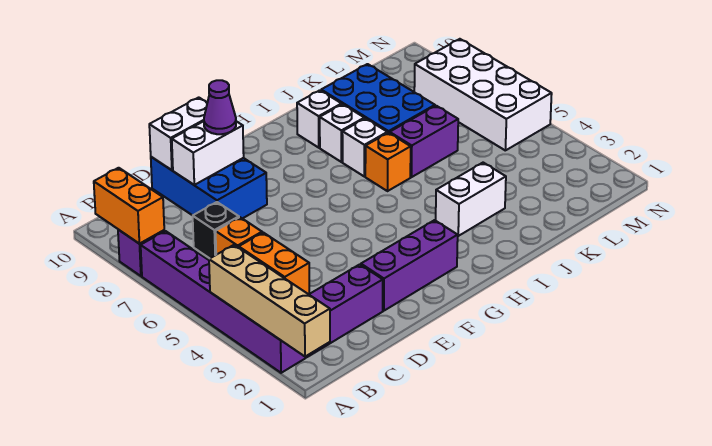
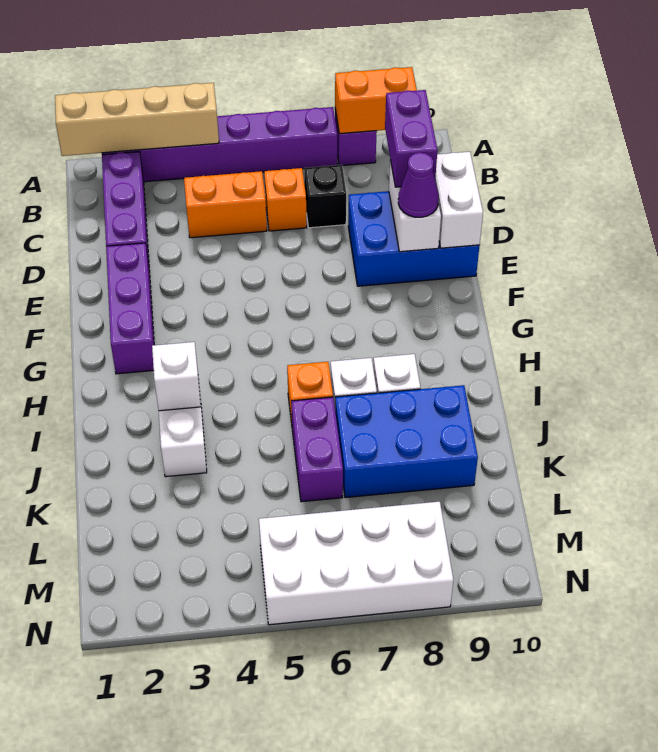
none -> purple brick C9:D9 level 3
white brick I9 level 1 -> white brick I3 level 2

